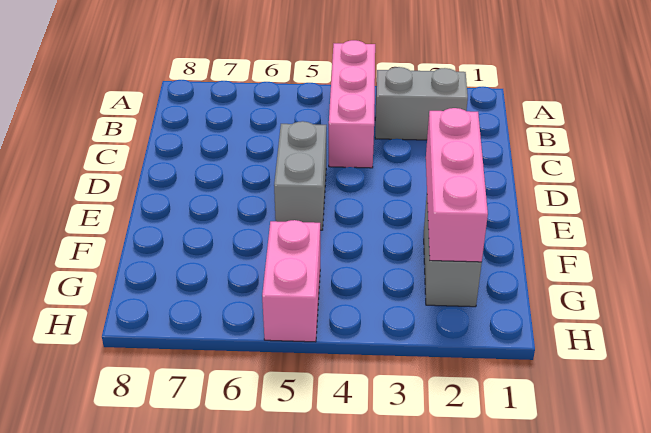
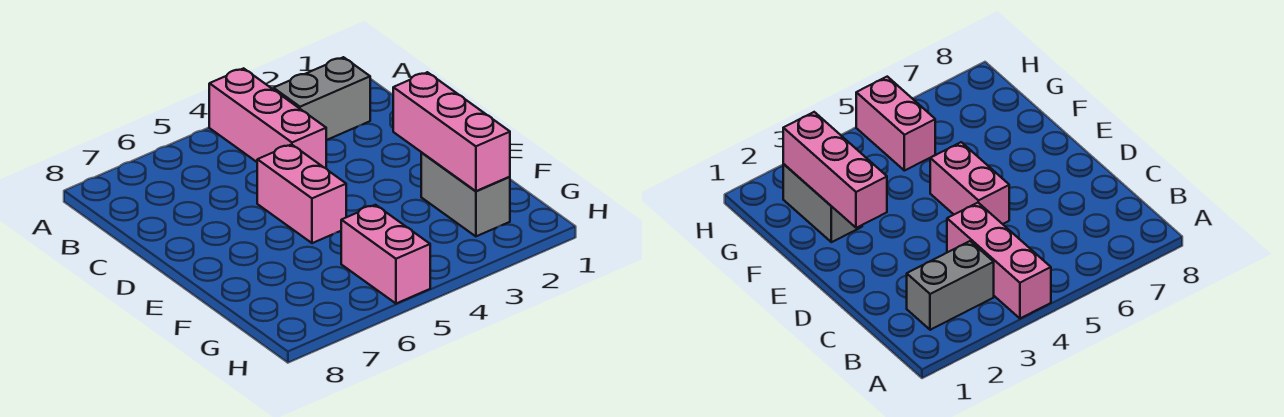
grey brick D5:E5 level 1 -> pink brick D5:E5 level 1

